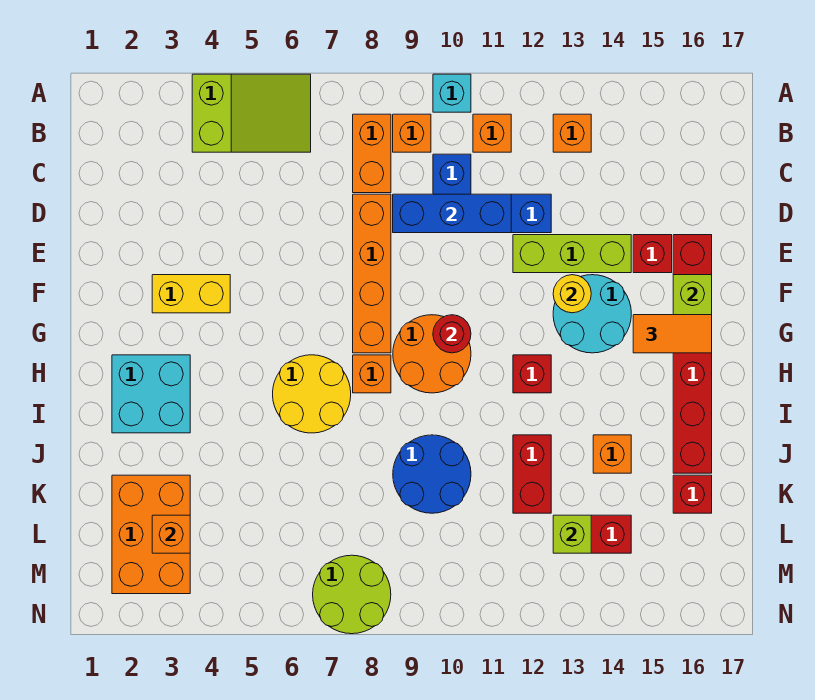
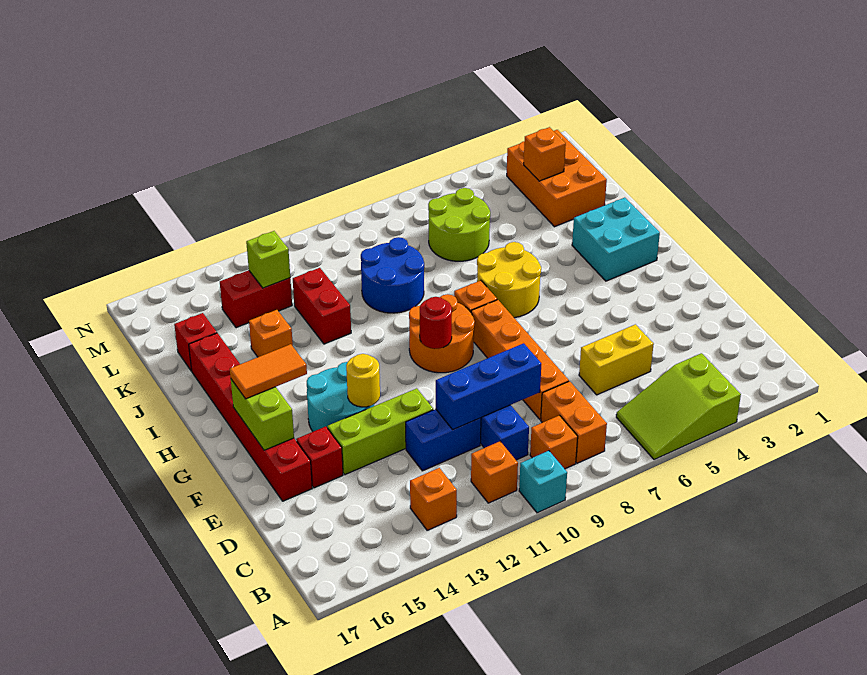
yellow brick F3:F4 level 1 -> yellow brick D5:D6 level 1
red brick H12 level 1 -> none
lime round brick M7:N8 level 1 -> lime round brick K6:L7 level 1

